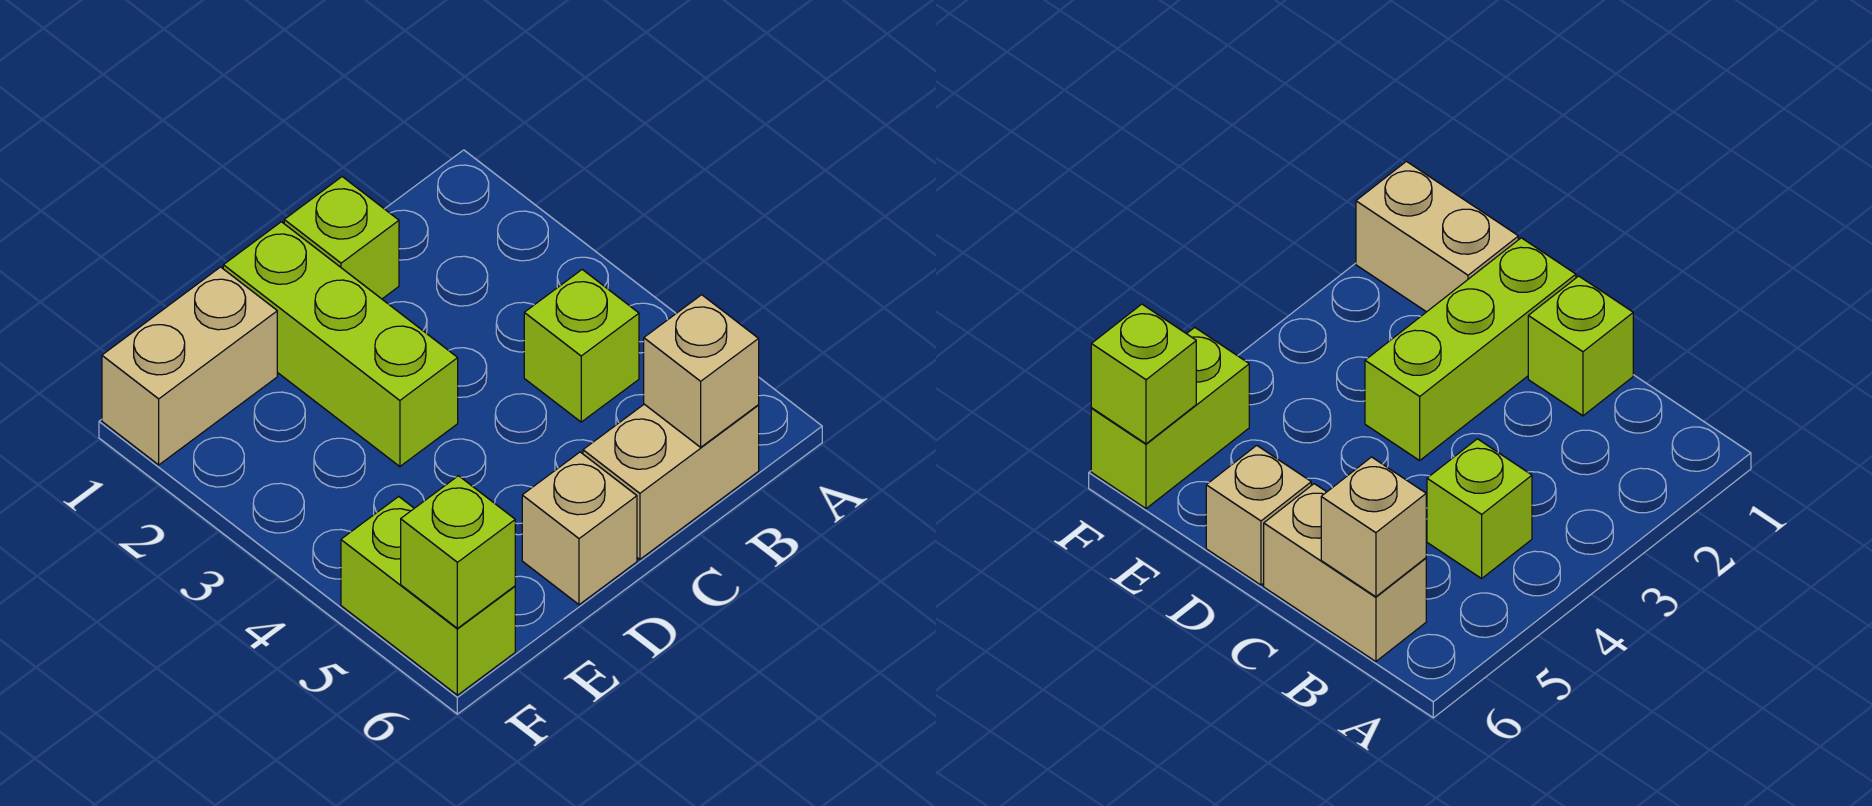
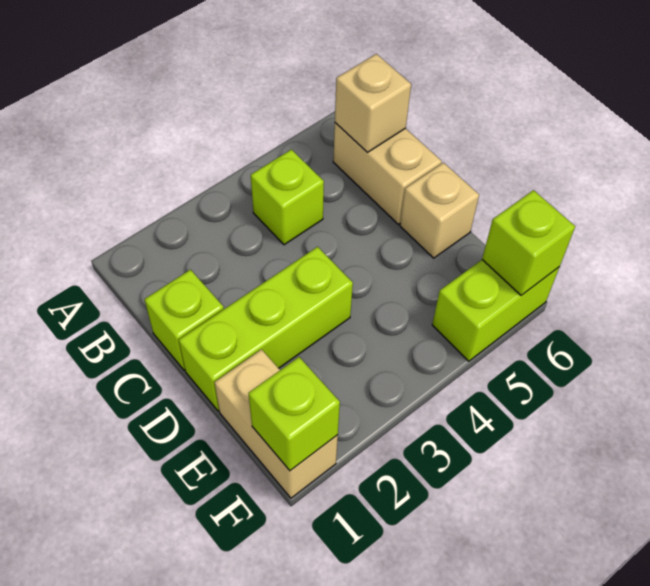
none -> lime brick F1 level 2

